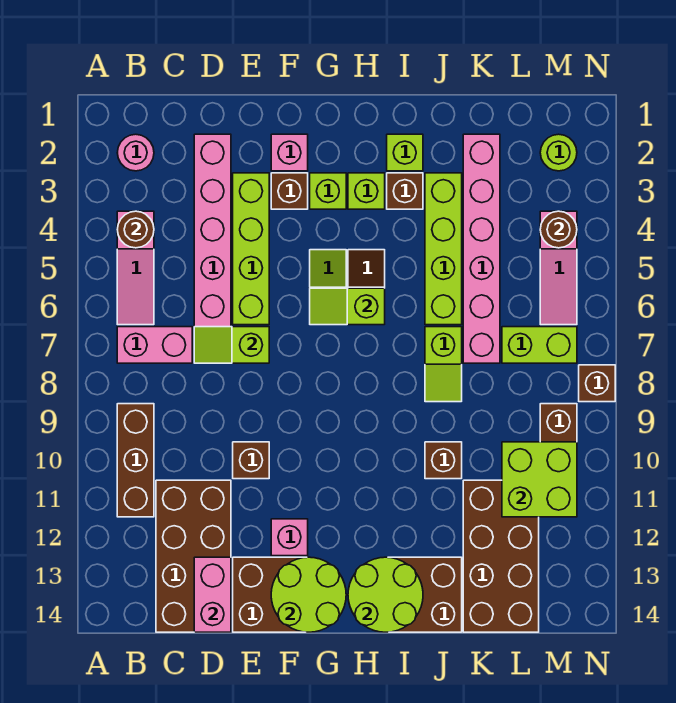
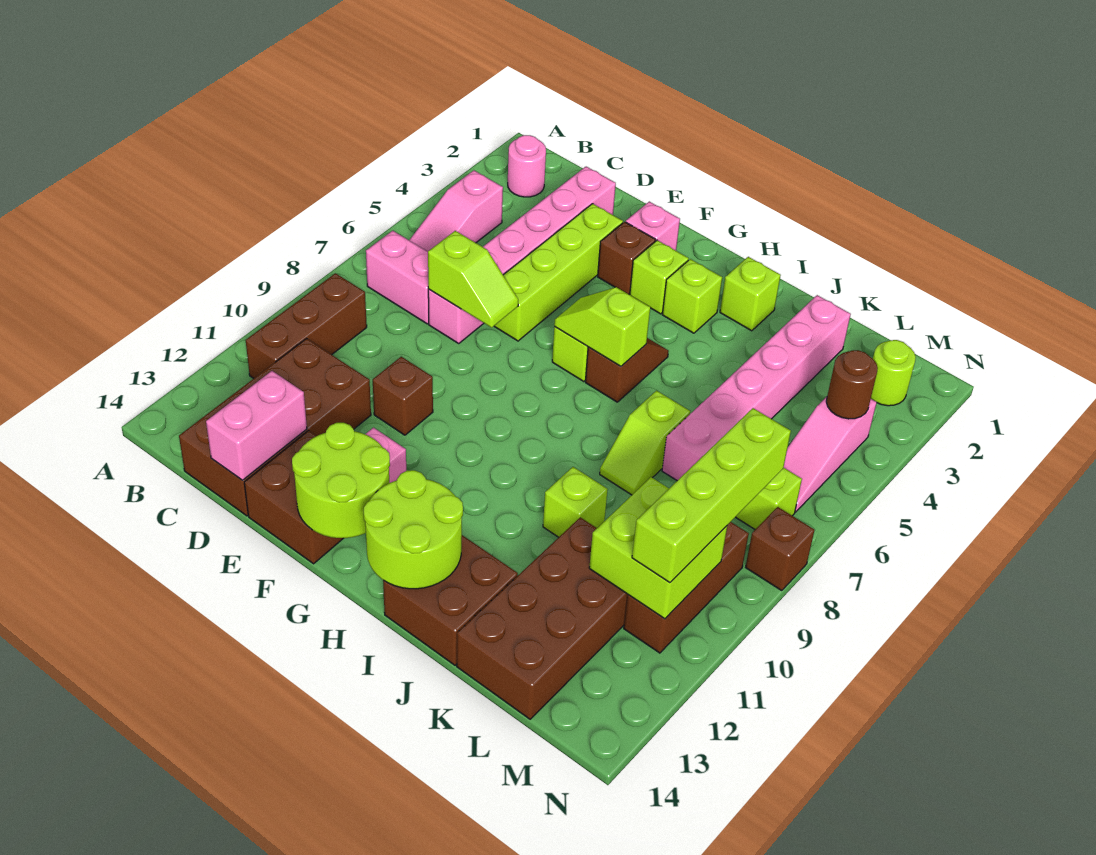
brown round brick B4 level 2 -> none
lime slope D7:E7 level 2 top E -> lime slope D7:E7 level 2 top D
brown brick I3 level 1 -> none
lime brick J3:J6 level 1 -> lime brick M8:M11 level 3
brown brick J10 level 1 -> lime brick J10 level 1

